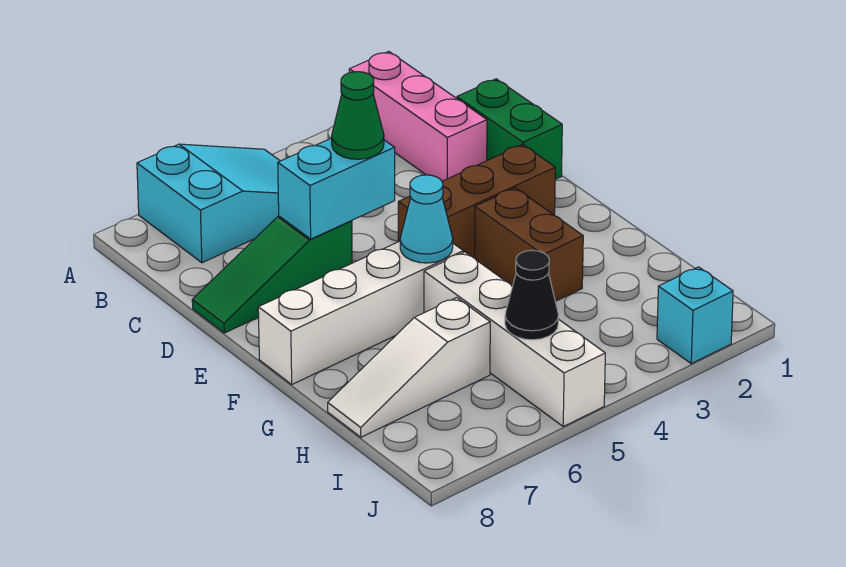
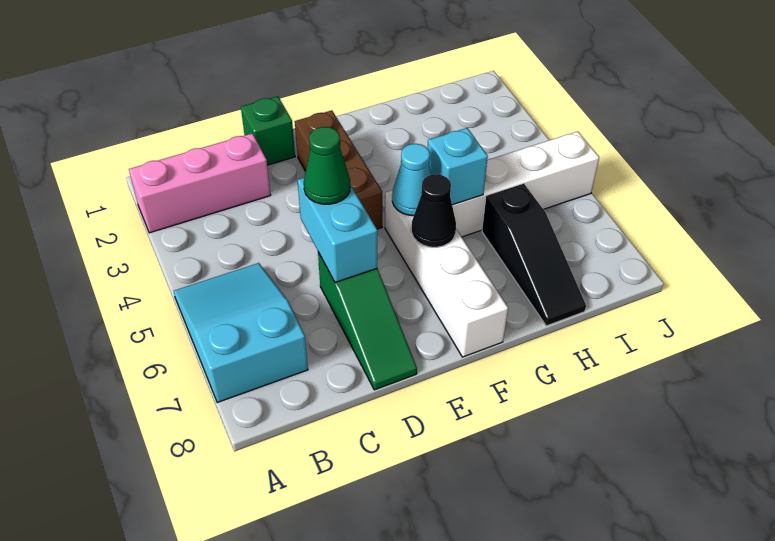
green brick C1:D1 level 1 -> green brick D1 level 1
brown brick F3:G3 level 1 -> none
white slope H6:H8 level 1 top 6 -> black slope H6:H8 level 1 top 6
black cone I5 level 2 -> black cone F6 level 2
cyan brick J2 level 1 -> cyan brick G5 level 2

